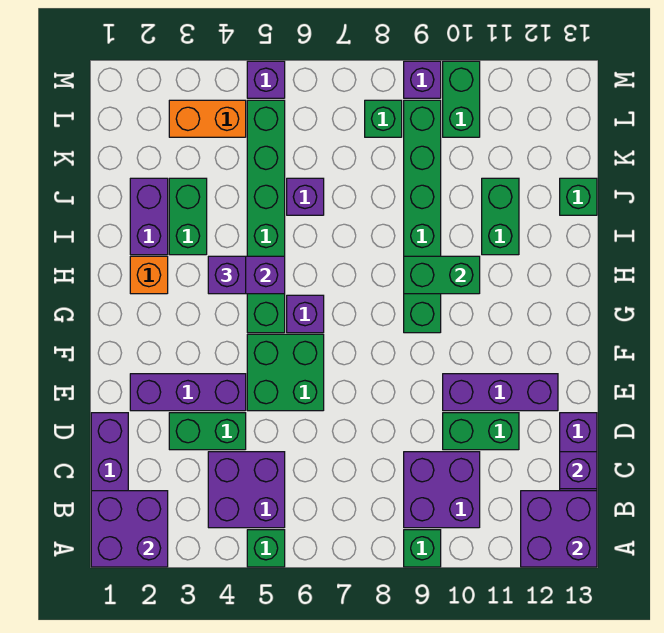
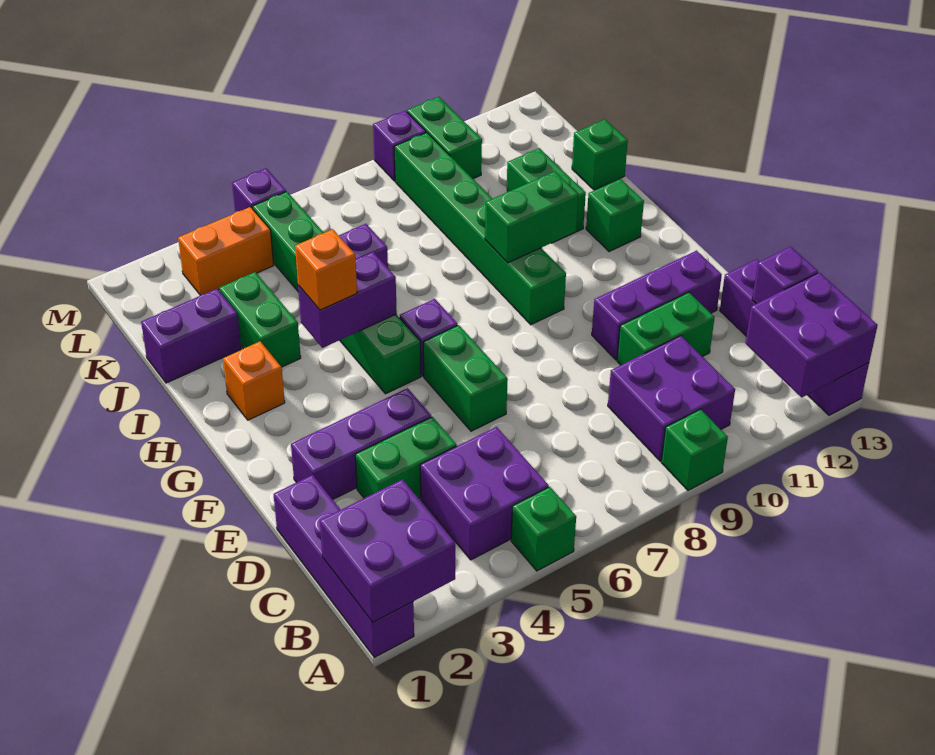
green brick E5:F6 level 1 -> green brick E6:F6 level 1
purple brick H4 level 3 -> orange brick H4 level 3
purple brick I2:J2 level 1 -> purple brick J1:J2 level 1
green brick L8 level 1 -> green brick H12 level 1

